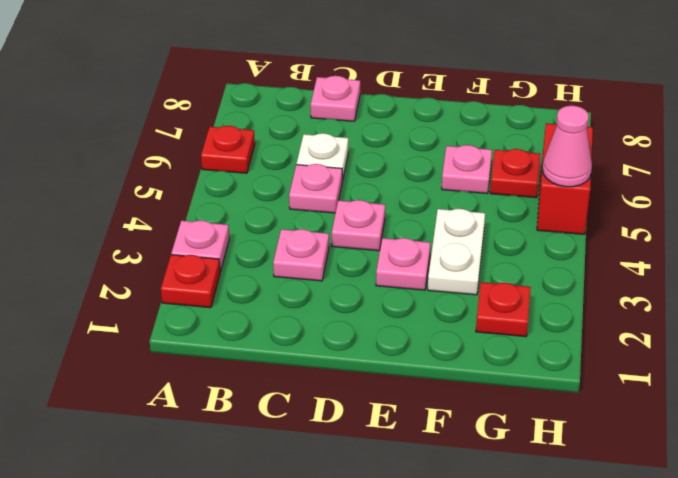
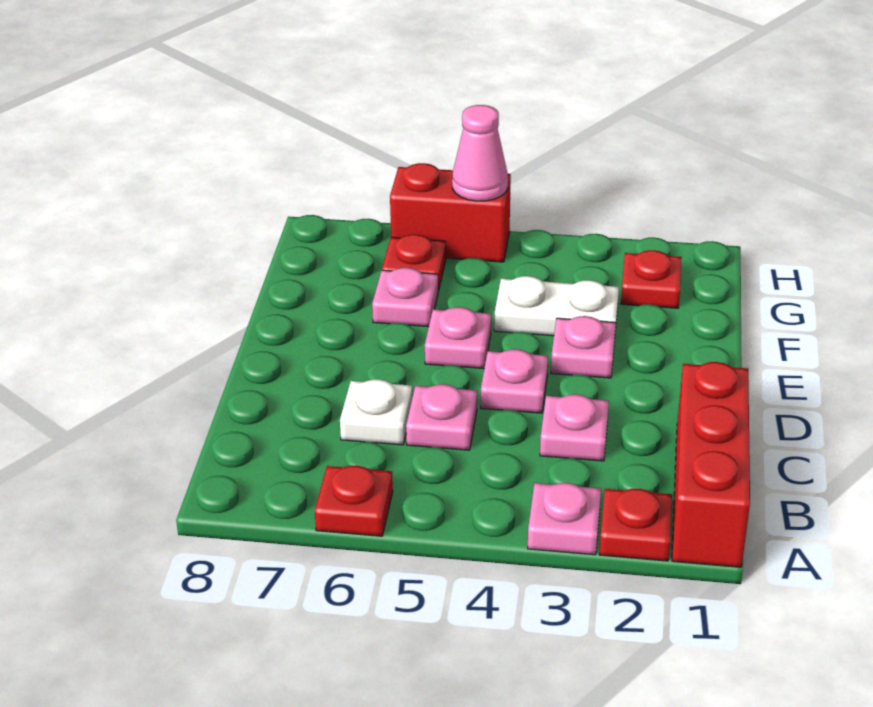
none -> red brick A1:C1 level 1
pink plate C8 level 1 -> pink plate E5 level 1

